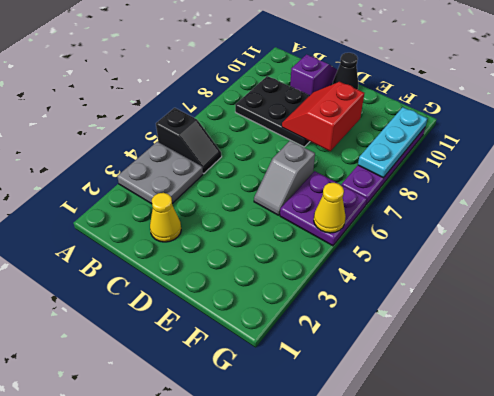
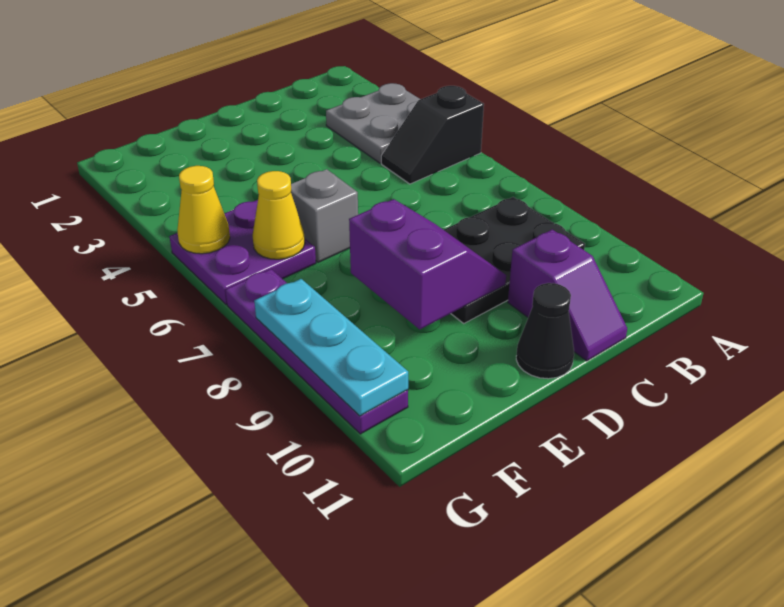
yellow cone C2 level 1 -> yellow cone F6 level 2
red slope D8:E9 level 2 top E -> purple slope D8:E9 level 2 top E

